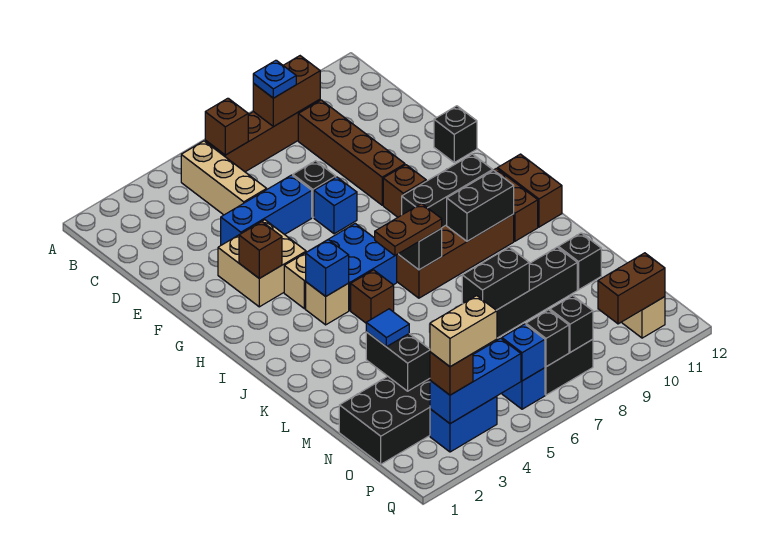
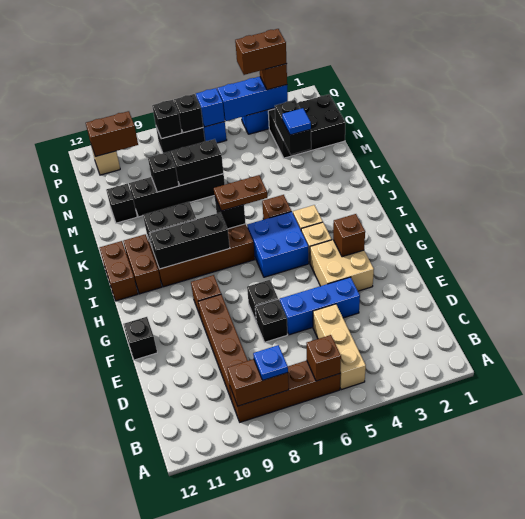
blue brick F7 level 1 -> black brick F7 level 1
blue brick I4 level 2 -> none
none -> black brick M9 level 2
tan brick P3:P4 level 4 -> brown brick P3:P4 level 4

